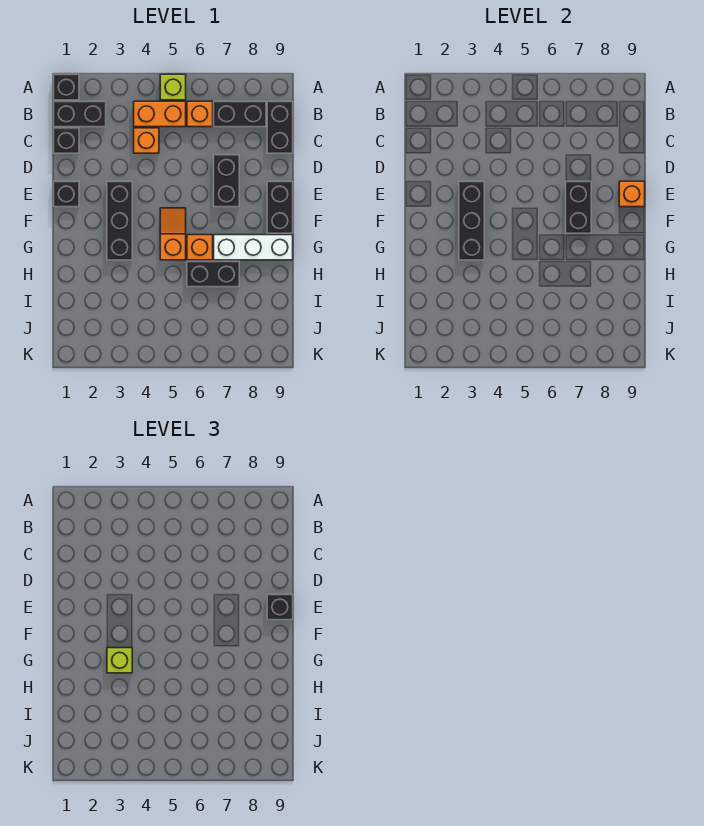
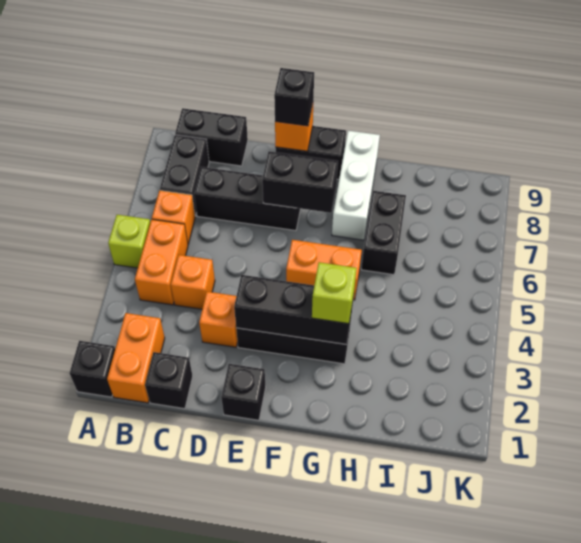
black brick B1:B2 level 1 -> orange brick B1:B2 level 1
black brick D7:E7 level 1 -> black brick C7:E7 level 1
orange slope F5:G5 level 1 top G -> orange brick F5:G5 level 1
orange brick G6 level 1 -> orange brick D3 level 1

